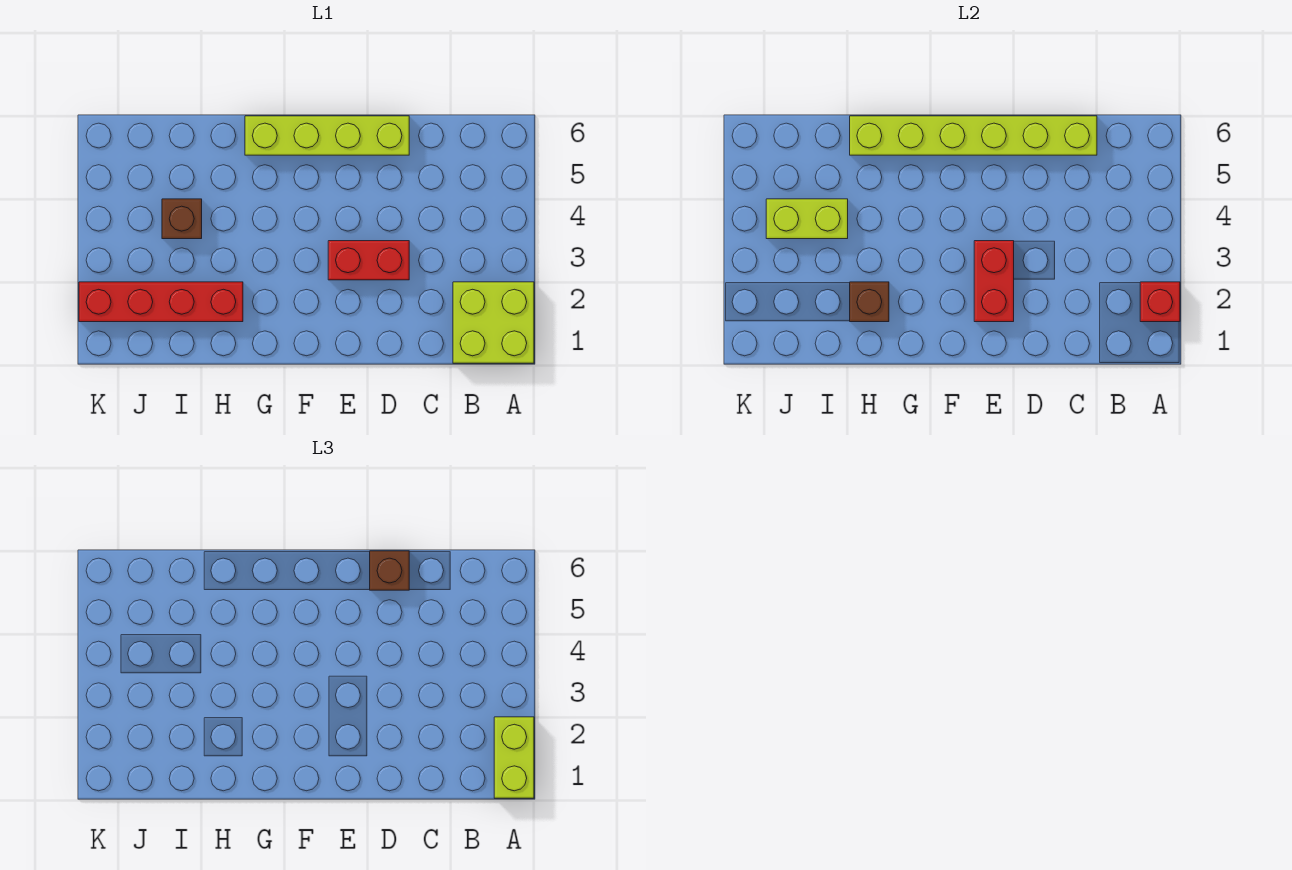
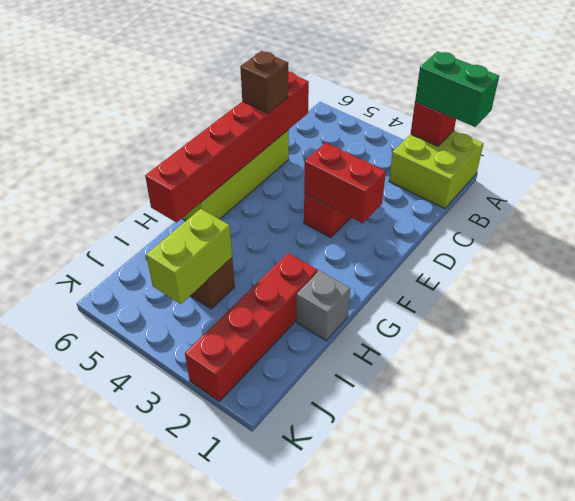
lime brick A1:A2 level 3 -> green brick A1:A2 level 3
lime brick C6:H6 level 2 -> red brick C6:H6 level 2
none -> grey brick H1 level 1
brown brick H2 level 2 -> none

